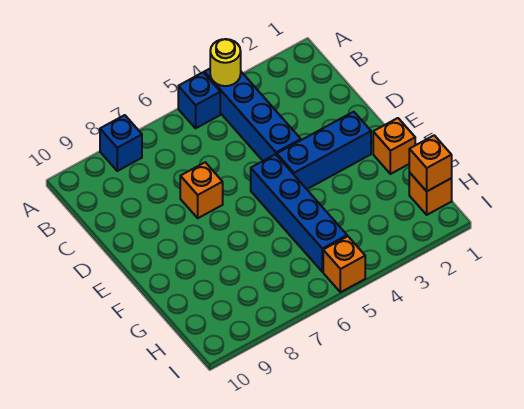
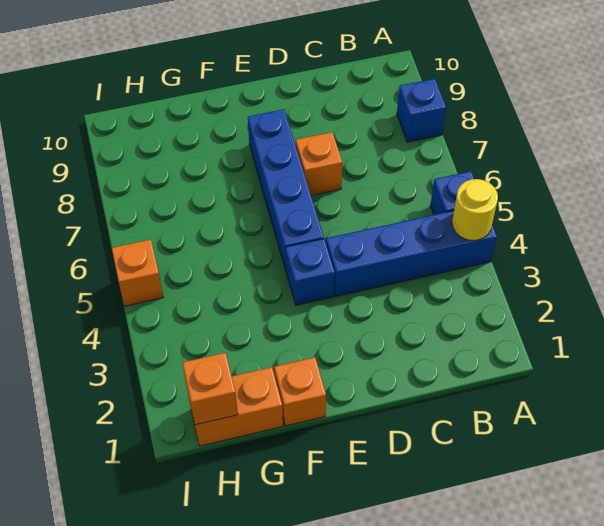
blue brick E2:E4 level 1 -> blue brick E4 level 1
blue brick E5:H5 level 1 -> blue brick E5:E8 level 1
orange brick H1 level 1 -> orange brick G1:H1 level 1

